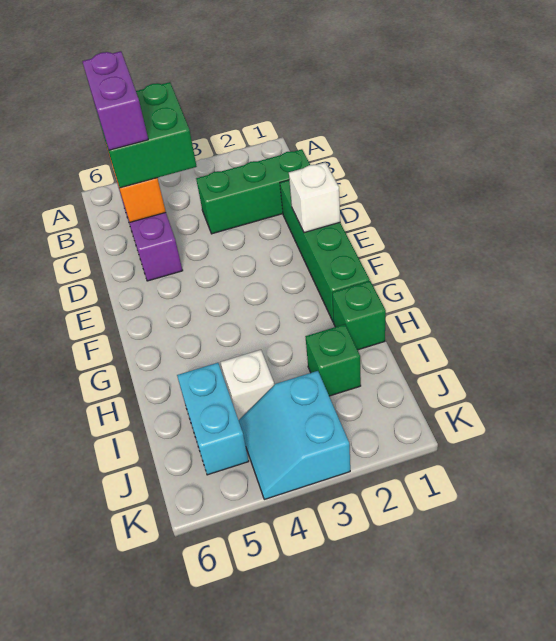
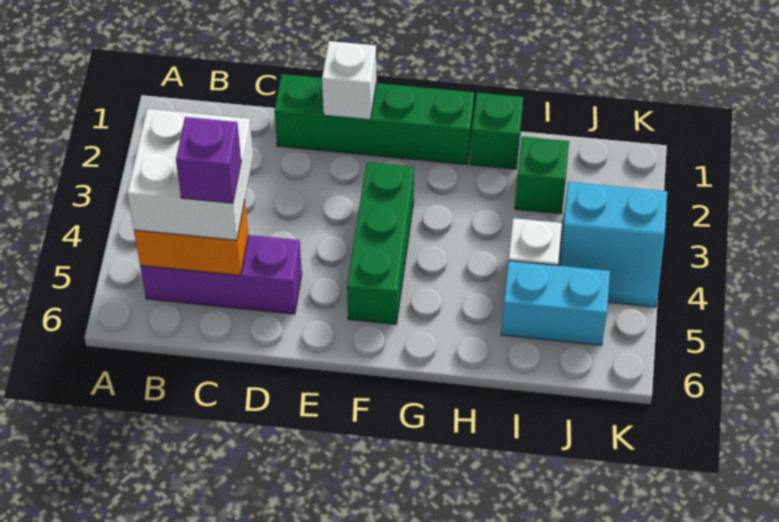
green brick B4:C5 level 3 -> white brick B4:C5 level 3
purple brick B5:C5 level 4 -> purple brick C5 level 4
green brick C1:C3 level 1 -> green brick F3:F5 level 1

